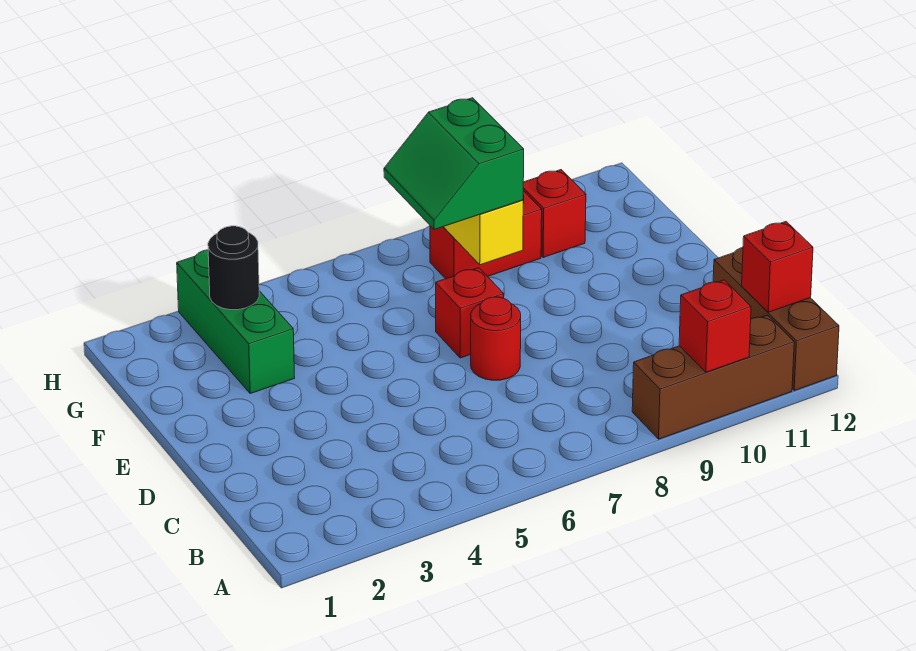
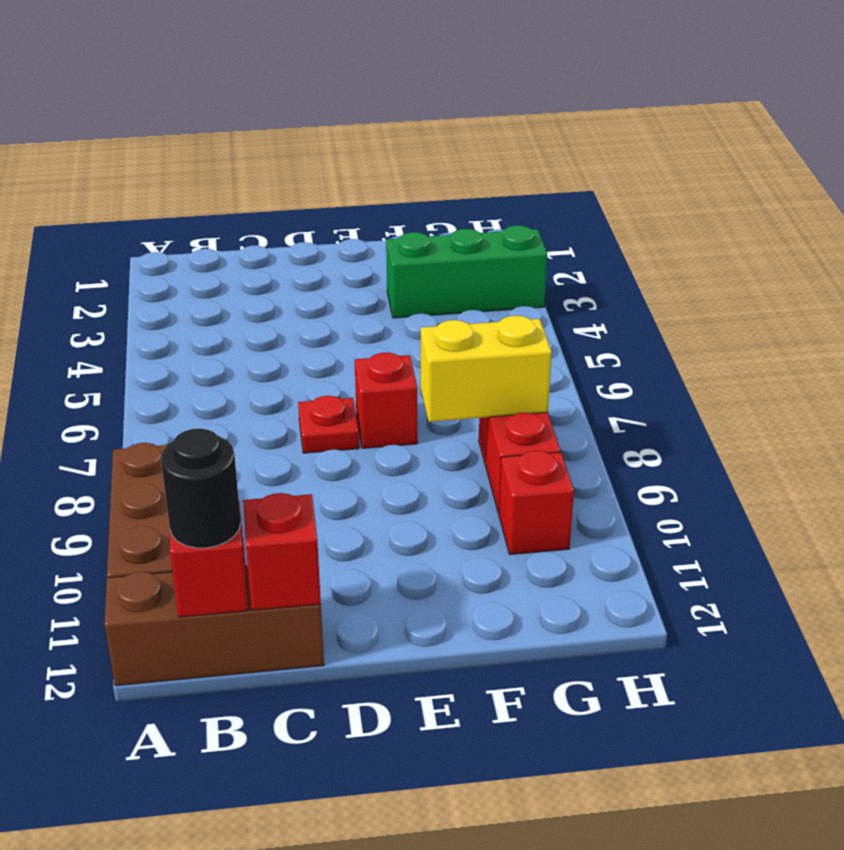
red brick A10 level 2 -> red brick C12 level 2
red round brick D7 level 1 -> red plate D7 level 1
green slope F7:G8 level 3 top 8 -> none
black round brick G3 level 2 -> black round brick B12 level 3

